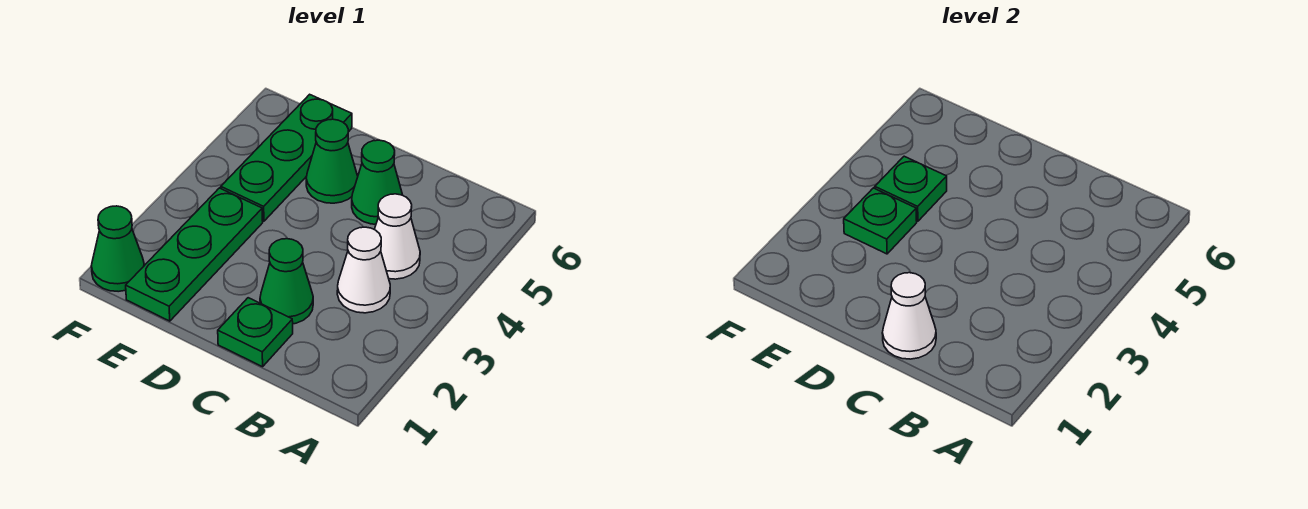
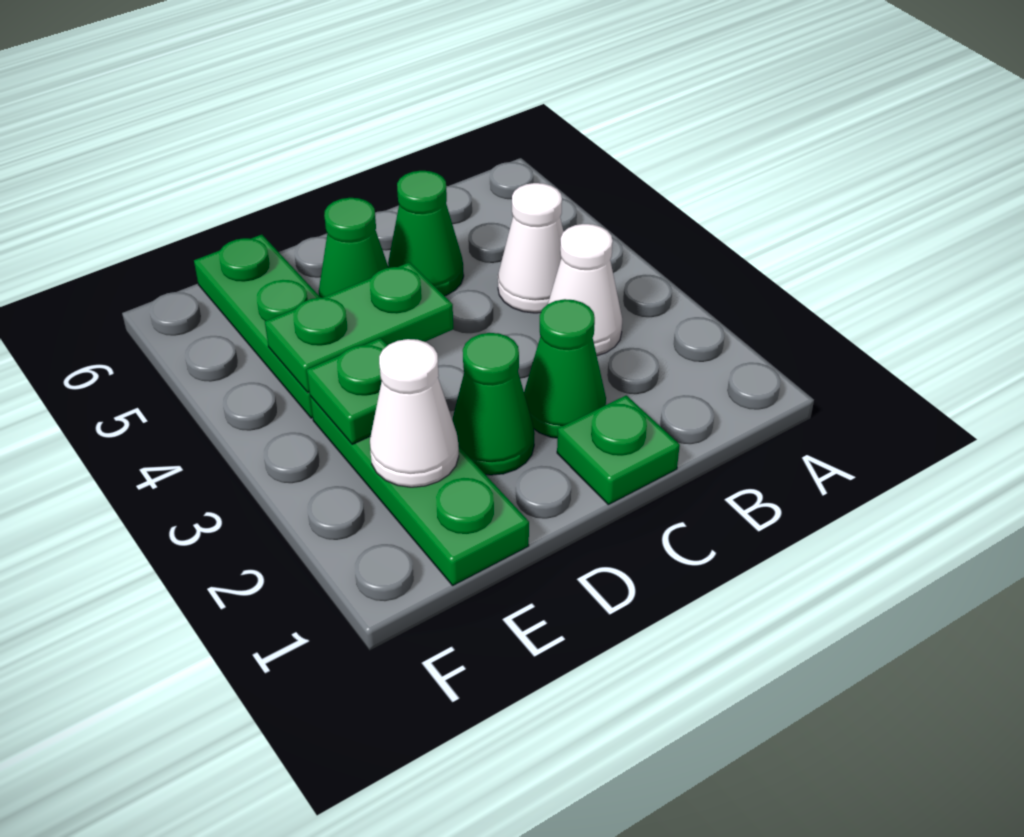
white cone C1 level 2 -> white cone E2 level 2
green plate E4 level 2 -> green plate D4:E4 level 2
green cone F1 level 1 -> green cone D2 level 1

